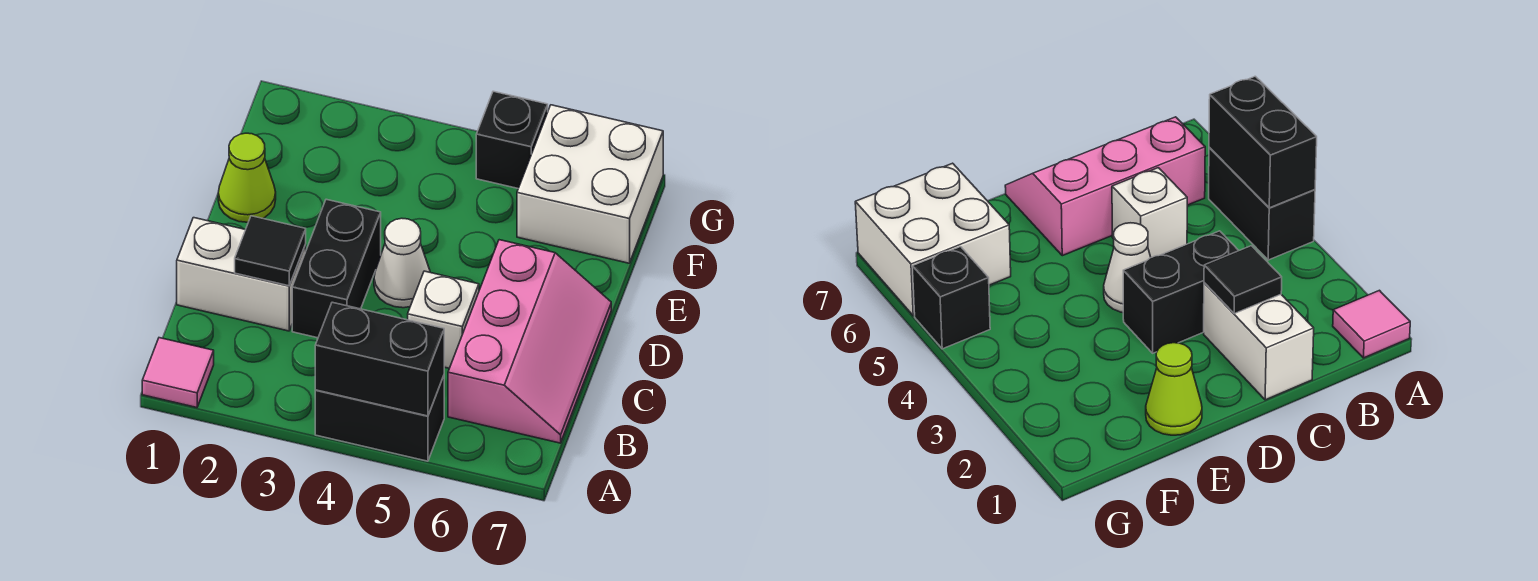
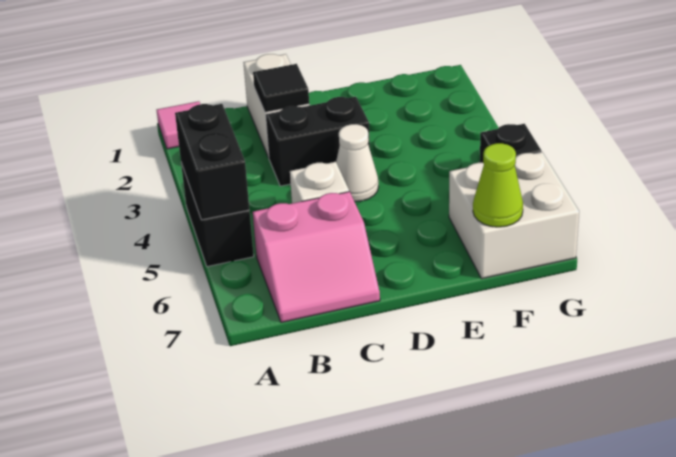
pink slope B6:D7 level 1 top 6 -> pink slope B6:C7 level 1 top 6
lime cone E1 level 1 -> lime cone F7 level 2

